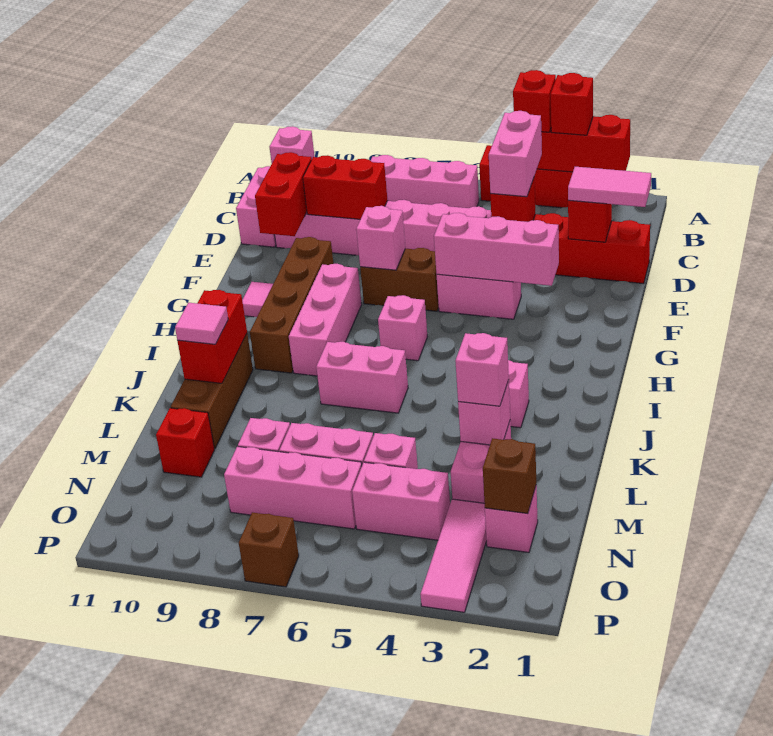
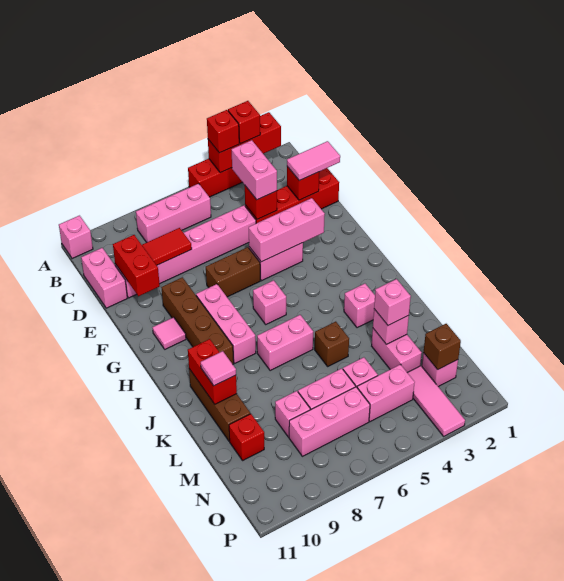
red brick D8:D9 level 2 -> red tile D8:D9 level 2
pink brick F7 level 2 -> none
brown brick P7 level 1 -> brown brick K5 level 1

